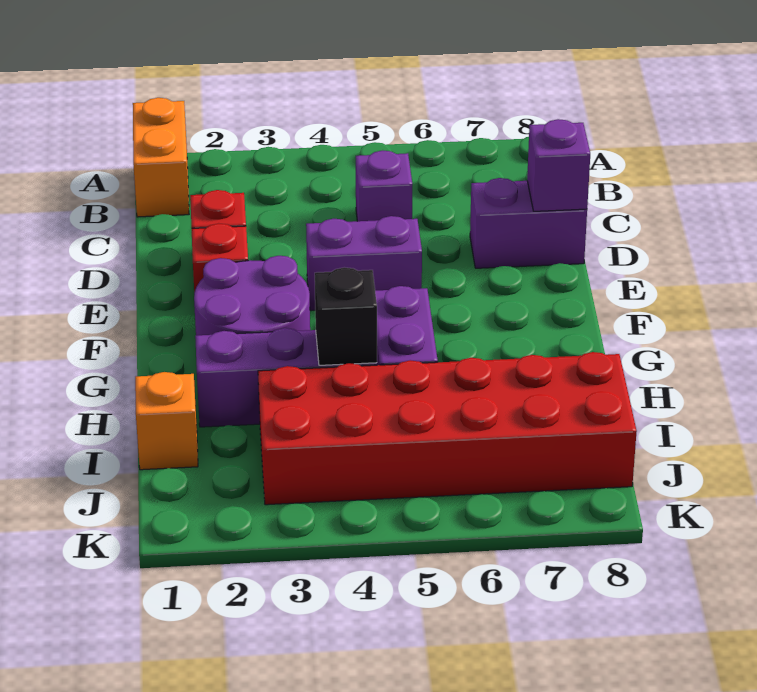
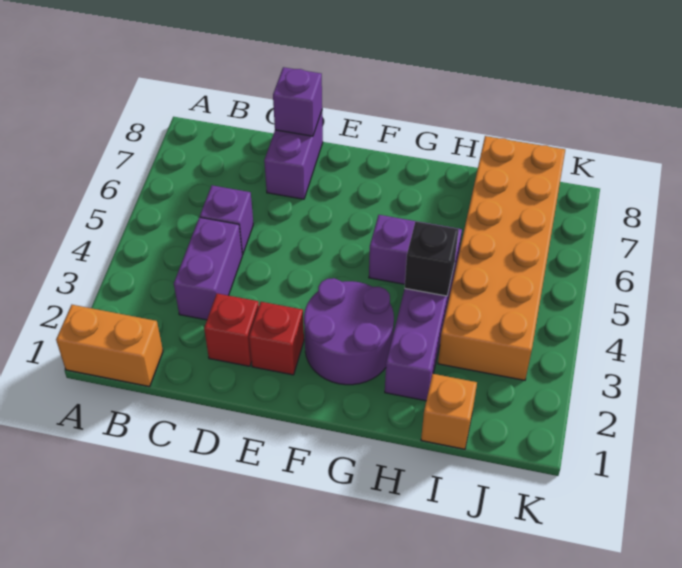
purple brick E4:E5 level 1 -> purple brick C3:C4 level 1
red brick I3:J8 level 1 -> orange brick I3:J8 level 1

